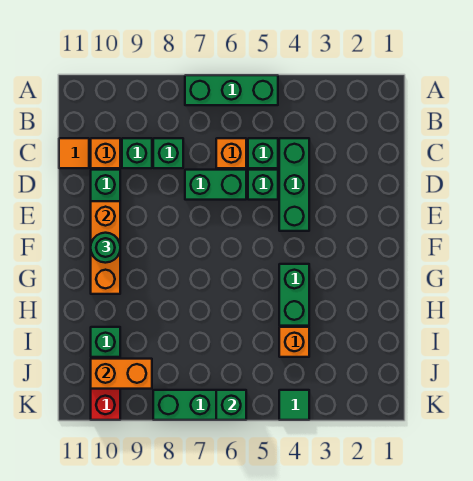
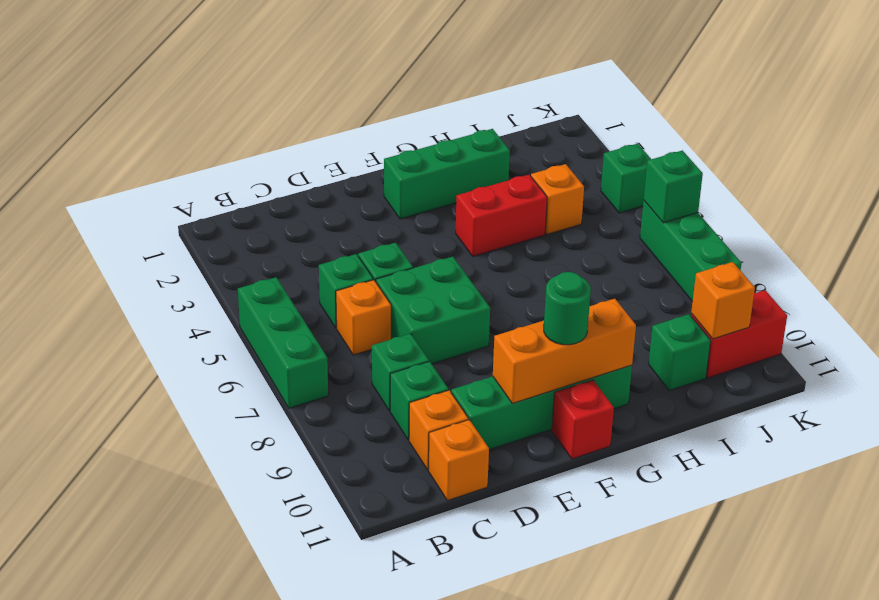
green brick C4:E4 level 1 -> green brick F2:H2 level 1
orange tile C11 level 1 -> orange brick C11 level 1
green brick D6:D7 level 1 -> green brick D6:E7 level 1
none -> red brick F11 level 1
green brick G4:H4 level 1 -> red brick G4:H4 level 1
orange brick J9:J10 level 2 -> orange brick J10 level 2
green tile K4 level 1 -> green brick K4 level 1

